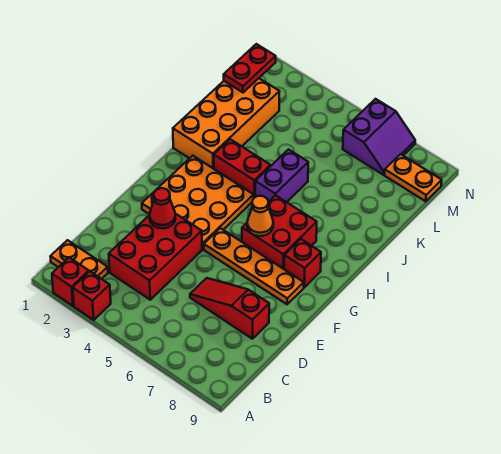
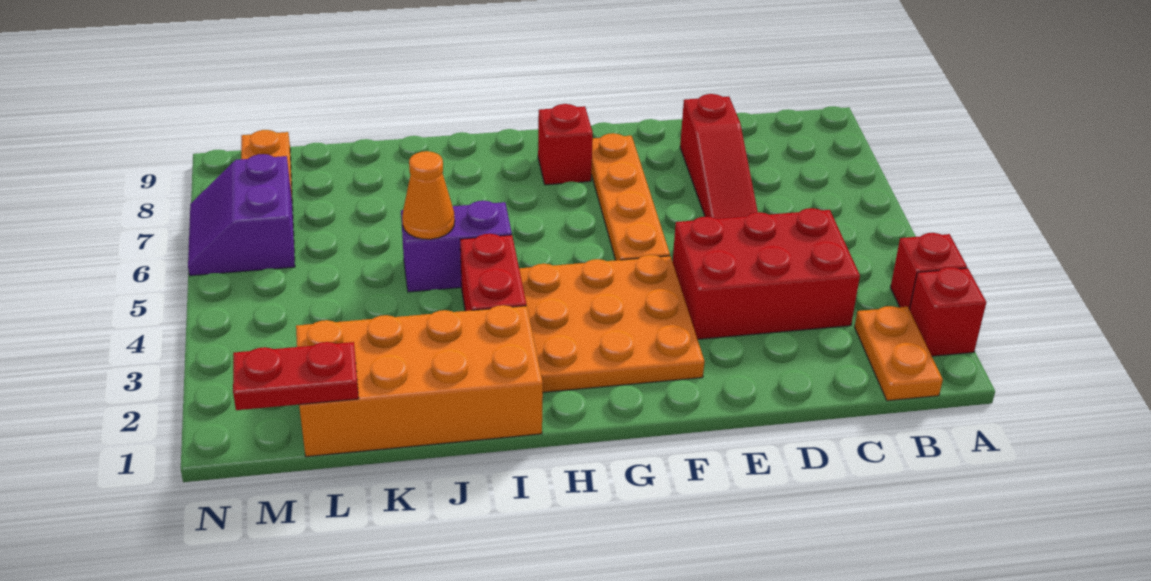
red cone E3 level 2 -> none
red brick G6:H7 level 1 -> none
orange cone G6 level 2 -> orange cone J5 level 2
purple slope M6:N7 level 1 top 6 -> purple slope M6:N7 level 1 top M

